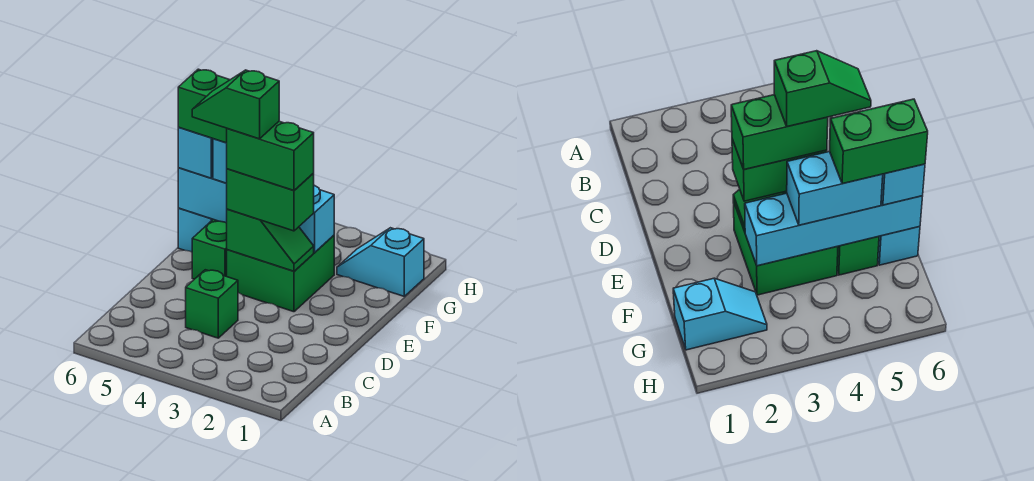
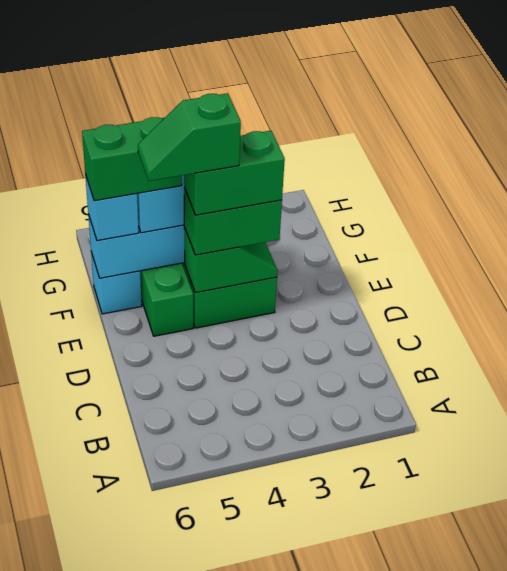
green brick C4 level 1 -> none
cyan slope G1:G2 level 1 top 1 -> none

